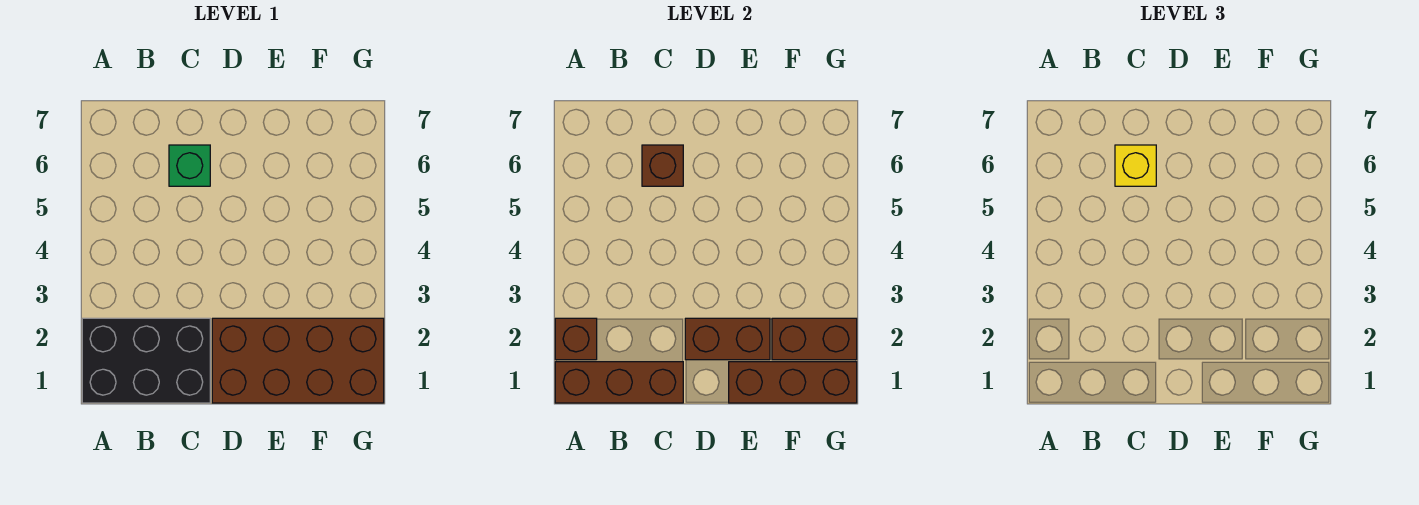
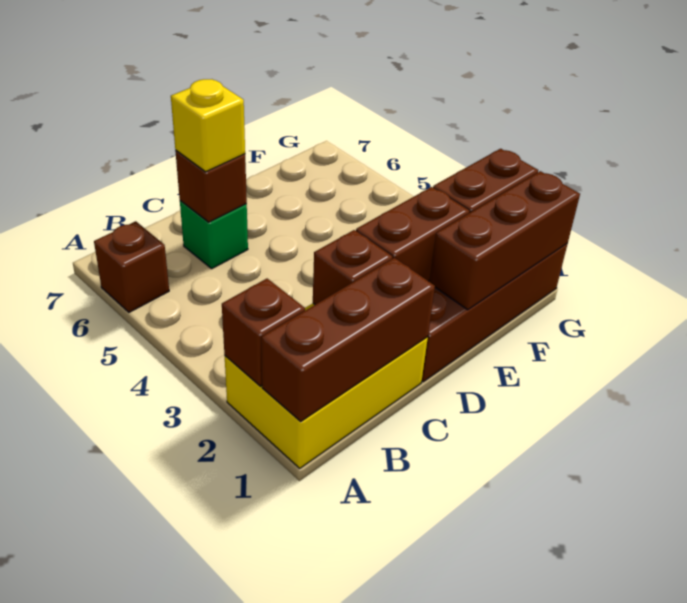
black brick A1:C2 level 1 -> yellow brick A1:C2 level 1
none -> brown brick A6 level 1
none -> brown brick C2 level 2

